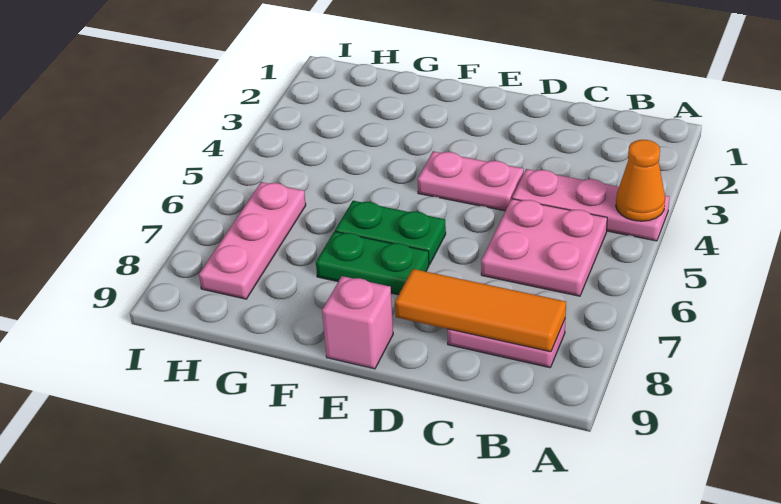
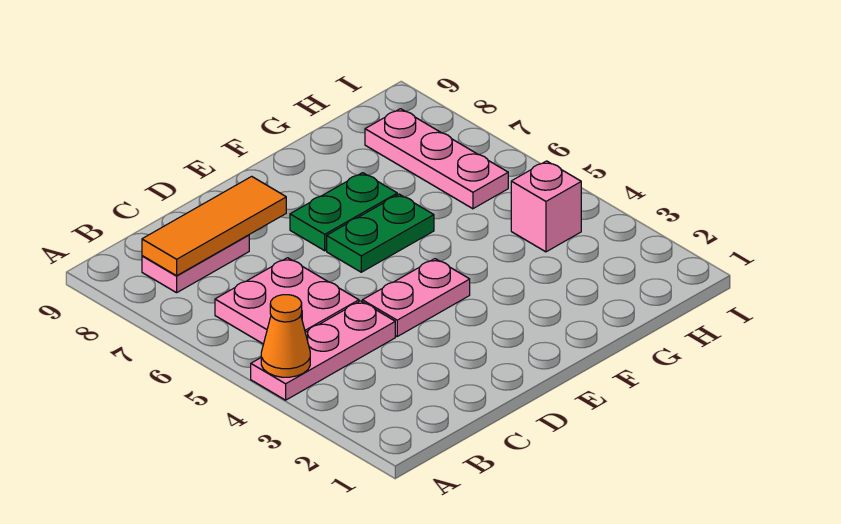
pink brick E9 level 1 -> pink brick H4 level 1

